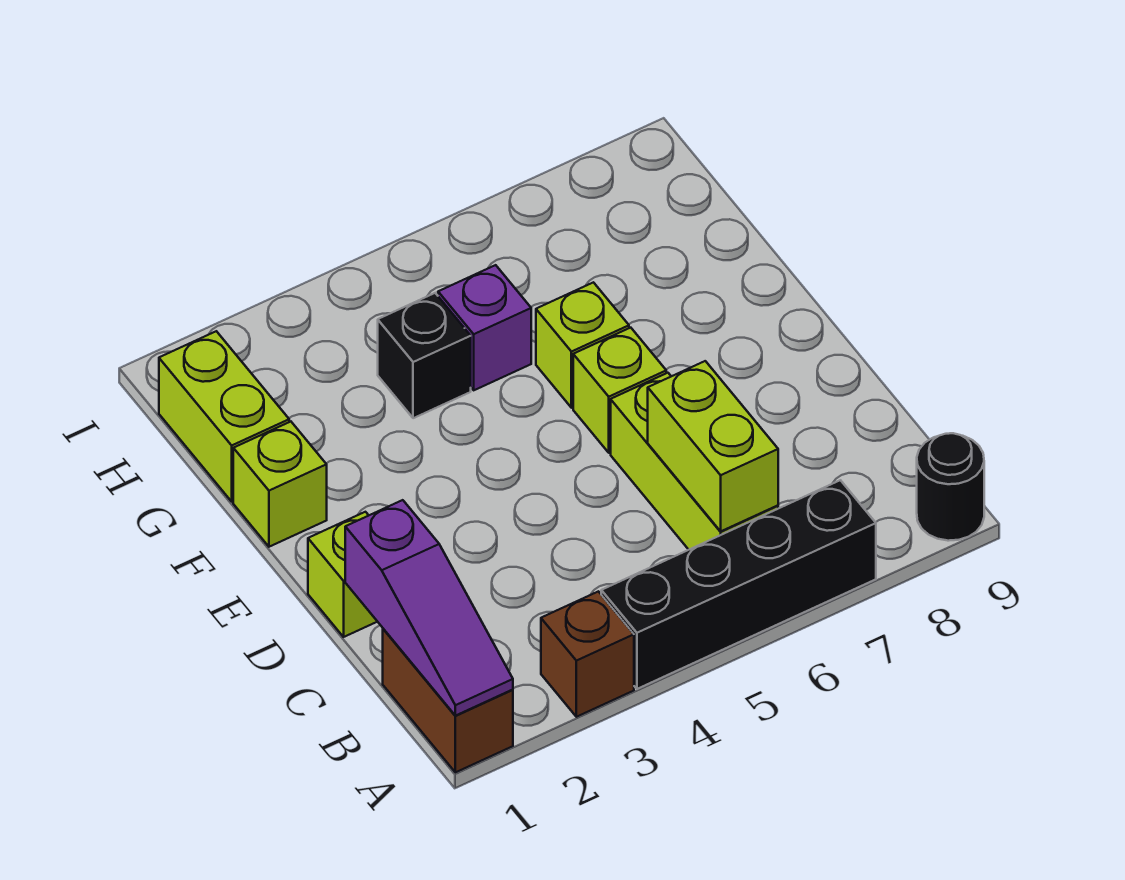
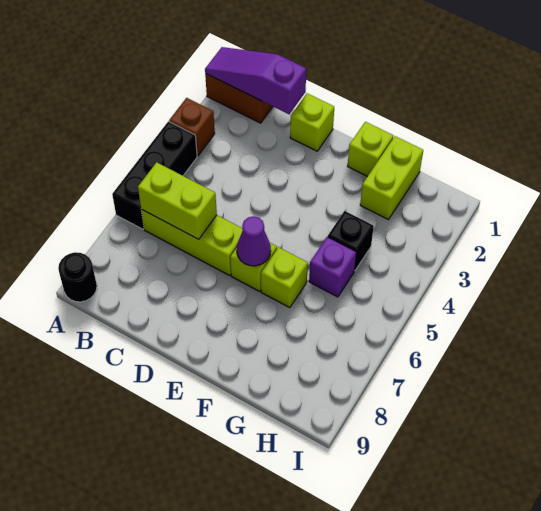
black brick A4:A7 level 1 -> black brick A4:A6 level 1
none -> purple cone E6 level 2
lime brick G1:H1 level 1 -> lime brick G1:G2 level 1

